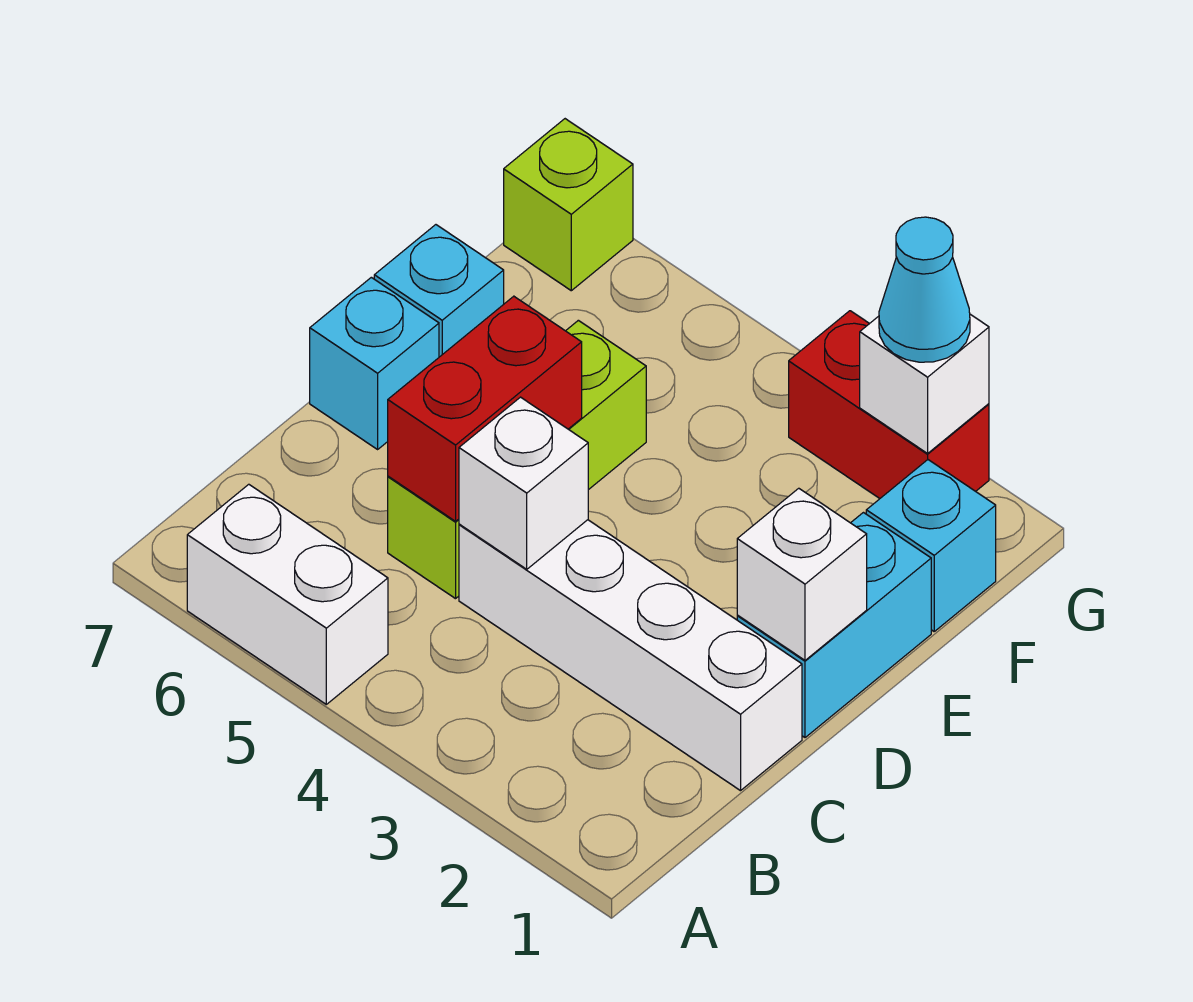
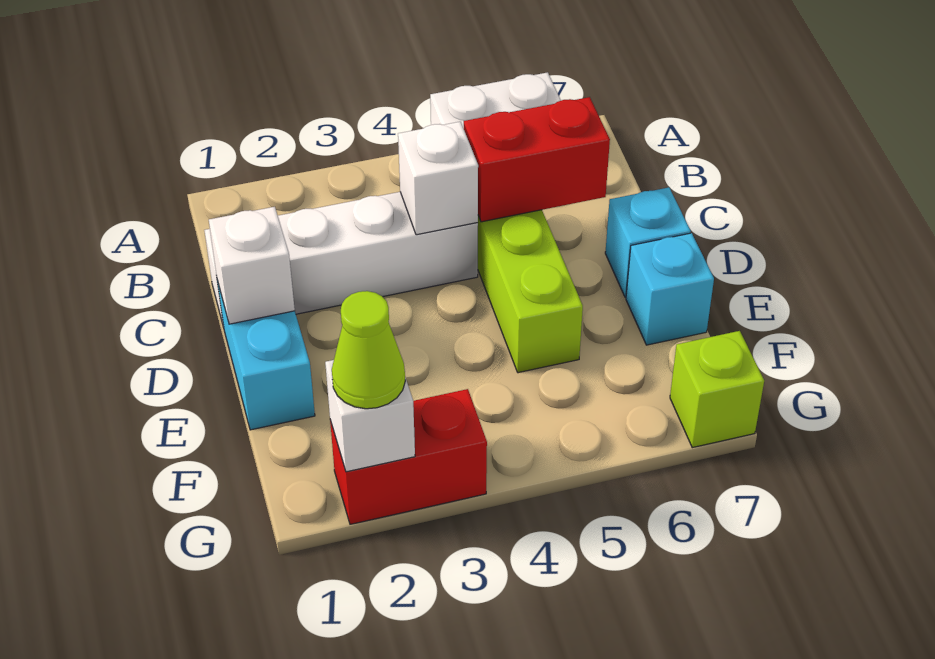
red brick C5:D5 level 2 -> red brick C5:C6 level 2
cyan brick F1 level 1 -> none
cyan cone G2 level 3 -> lime cone G2 level 3

